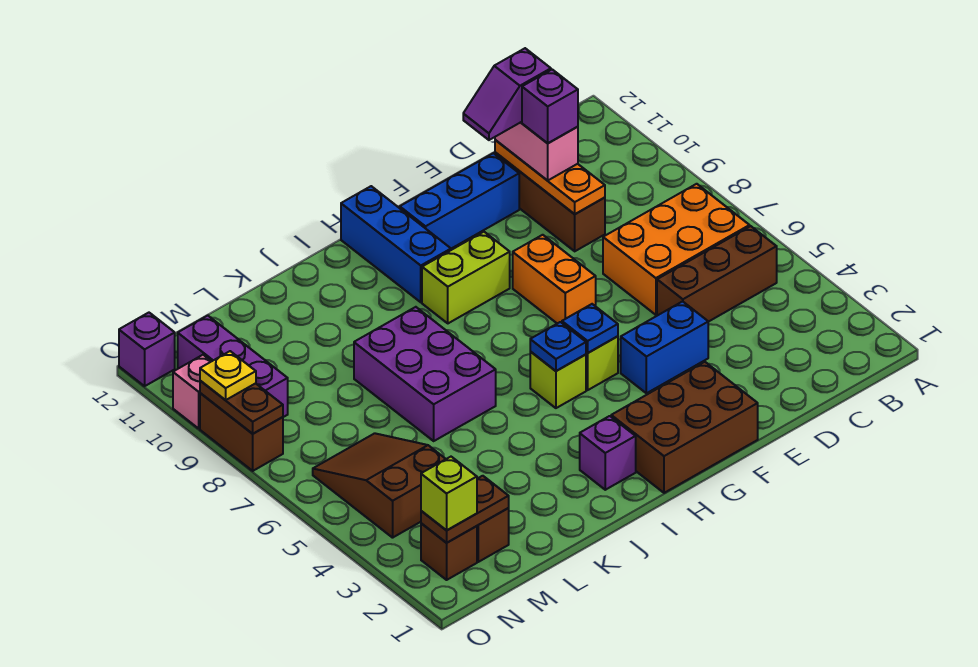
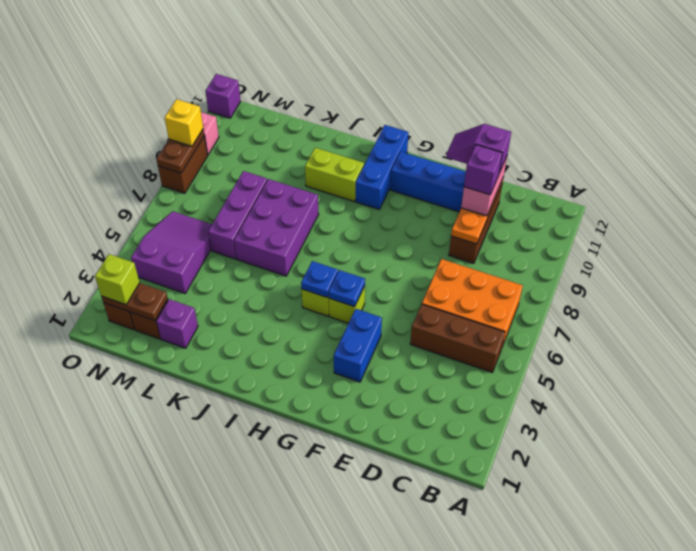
blue brick E4:F4 level 1 -> blue brick F3:F4 level 1
brown brick F1:H2 level 1 -> none
orange brick F7:F8 level 1 -> none
lime brick G9:H9 level 1 -> lime brick I10:J10 level 1
purple brick I2 level 1 -> purple brick L2 level 1
brown slope M4:N6 level 1 top 4 -> purple slope M4:N6 level 1 top 4
purple brick N9:N11 level 1 -> purple brick L6:L8 level 1
yellow plate O9 level 3 -> yellow brick O9 level 3

